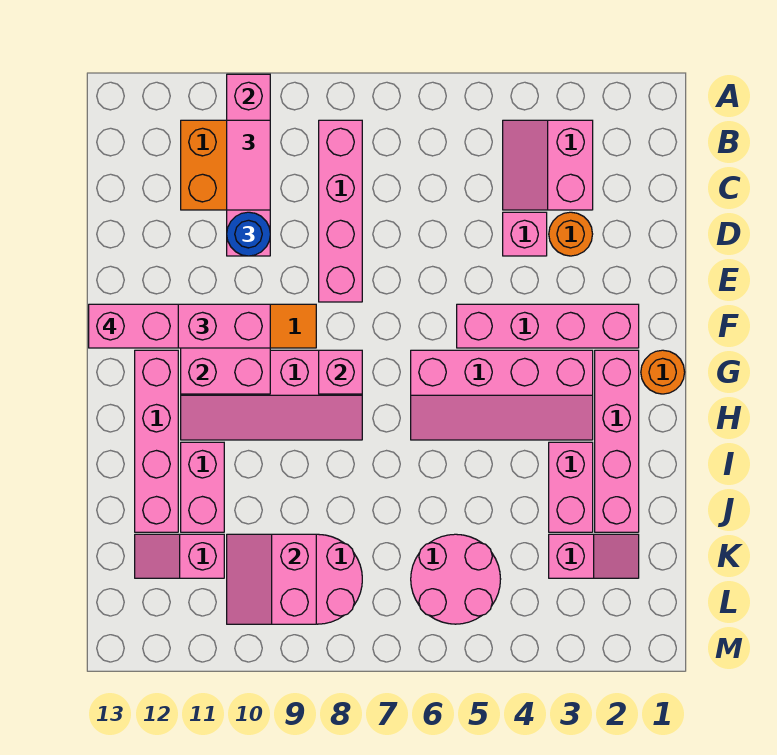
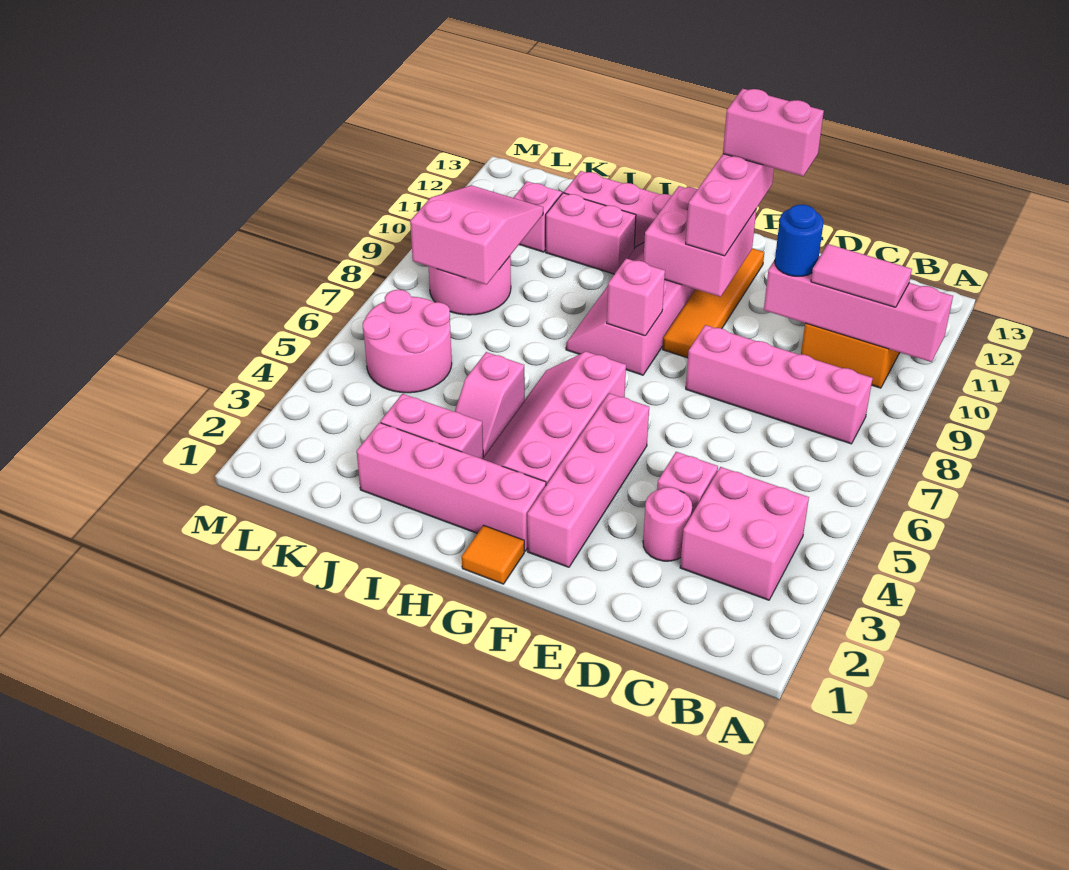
pink slope B3:C4 level 1 top 3 -> pink brick B3:C4 level 1
orange round brick D3 level 1 -> pink round brick D3 level 1
pink brick F12:F13 level 4 -> pink brick E12:F12 level 4
orange round brick G1 level 1 -> orange tile G1 level 1
pink slope K2:K3 level 1 top 3 -> pink slope I4:I5 level 1 top 5
pink slope K9:L10 level 2 top 9 -> pink slope K8:L10 level 2 top 8

